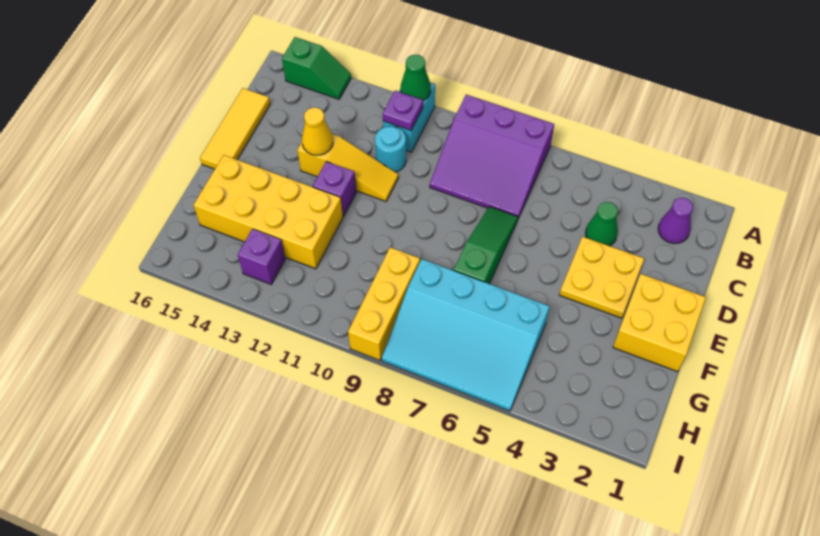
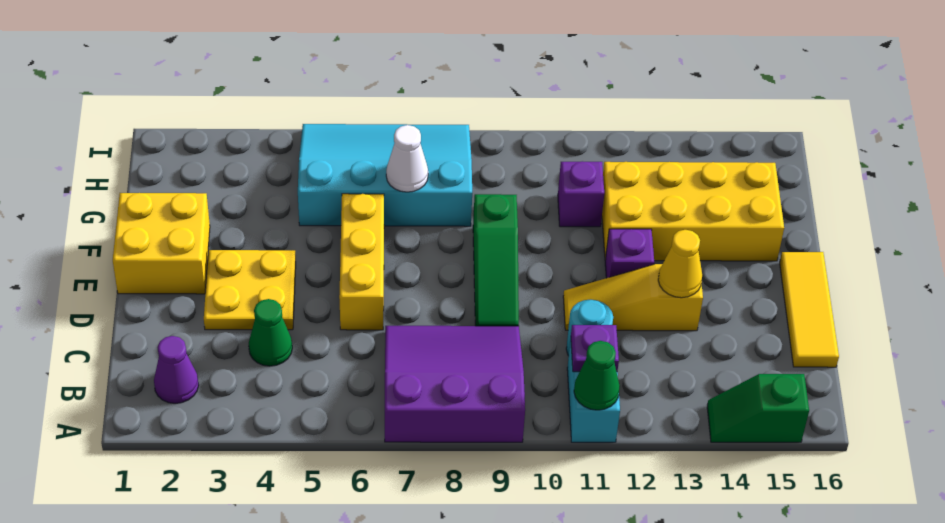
green slope D7:F7 level 1 top F -> green slope D9:F9 level 1 top F
none -> white cone G7 level 2
yellow brick G9:I9 level 1 -> yellow brick D6:F6 level 1
purple brick H13 level 1 -> purple brick G11 level 1

